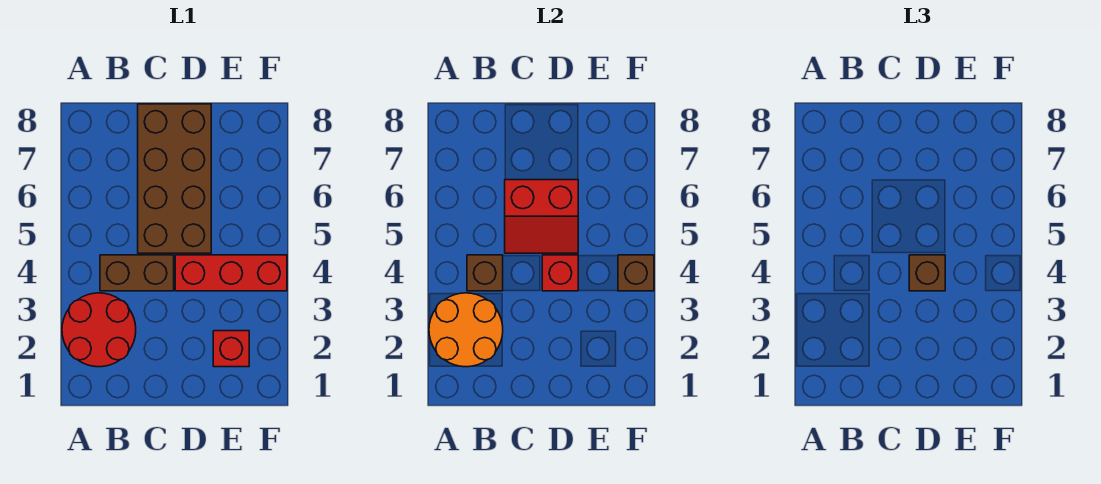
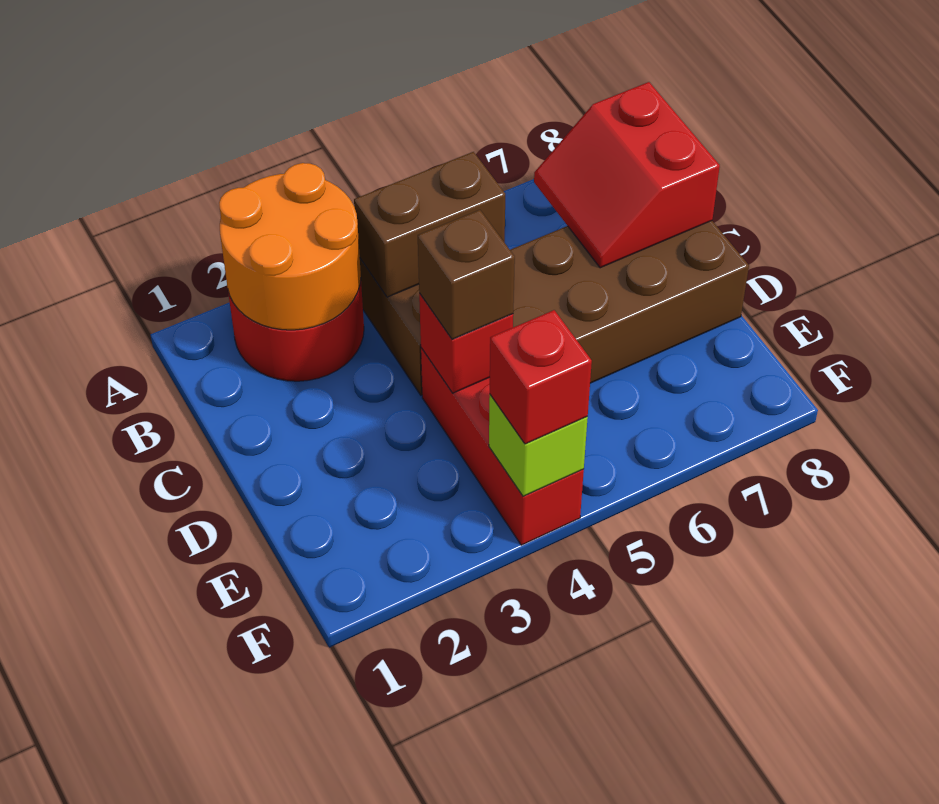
brown brick B4 level 2 -> brown brick B4:B5 level 2
red slope C5:D6 level 2 top 6 -> red slope B7:C8 level 2 top 8
red brick E2 level 1 -> red brick F4 level 3
brown brick F4 level 2 -> lime brick F4 level 2

